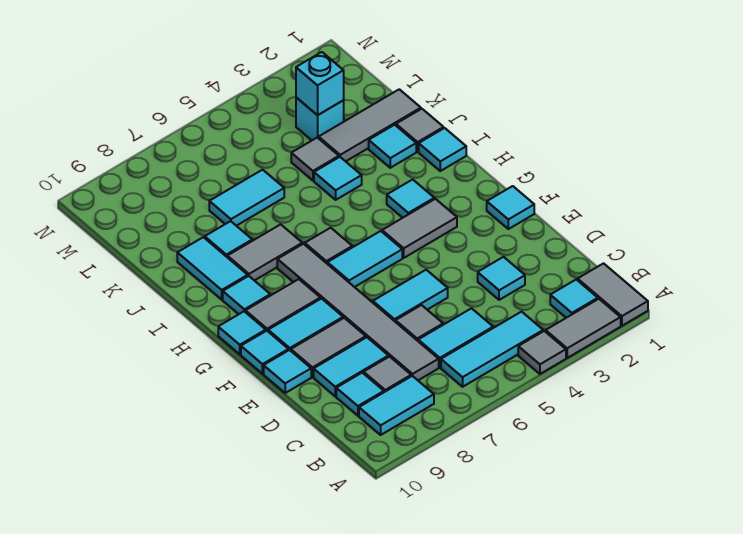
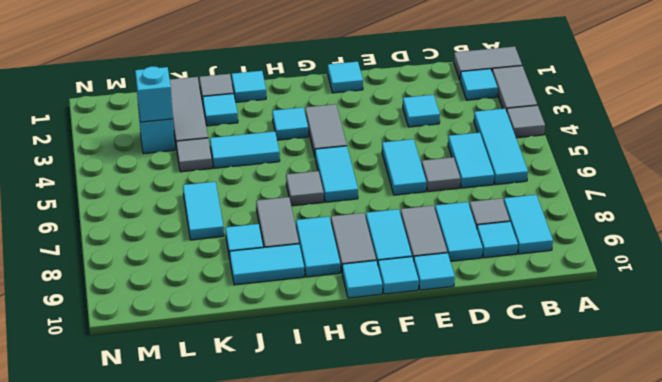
grey tile C7:H7 level 1 -> none
cyan tile H9 level 1 -> cyan tile H8:H9 level 1
cyan tile J4 level 1 -> cyan tile I4:J4 level 1

